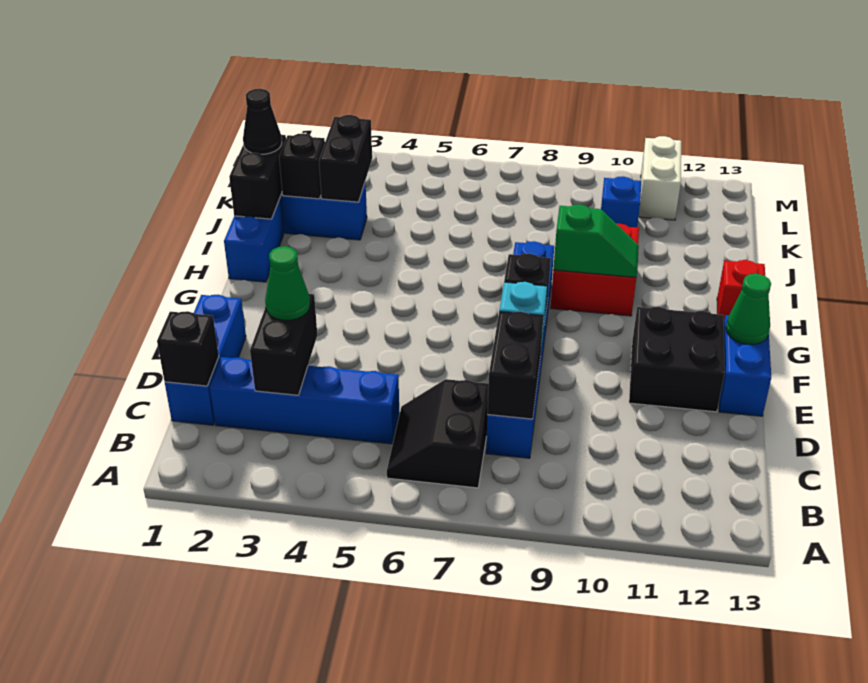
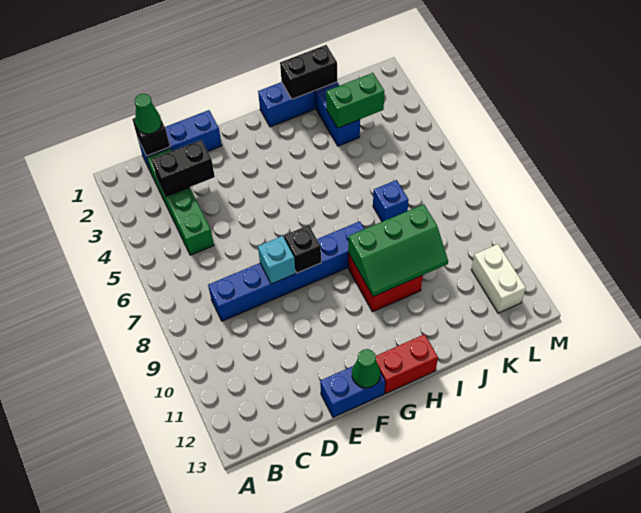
black slope B6:C7 level 1 top 7 -> none
blue brick C2:C5 level 1 -> green brick C2:C5 level 1
black brick C8:D8 level 2 -> none
green cone D3 level 3 -> green cone C1 level 3
black brick E11:F12 level 1 -> none
green slope H9:H10 level 2 top 9 -> green slope H9:J10 level 2 top 9
red brick H13 level 1 -> red brick G13:H13 level 1
black cone J1 level 3 -> none
black brick J2 level 2 -> none
black brick J3:K3 level 2 -> green brick J3:K3 level 2
blue brick K10 level 1 -> blue brick J7 level 1
white brick L11:M11 level 1 -> white brick L11:L12 level 1

